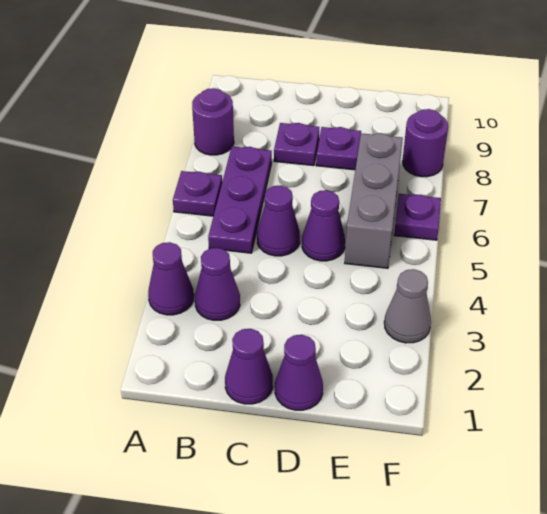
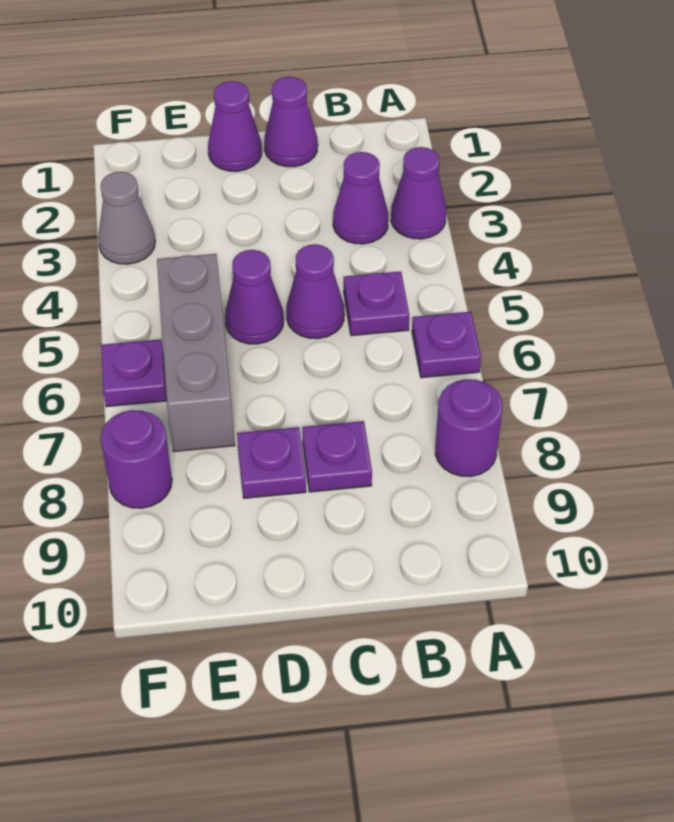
purple plate B5:B7 level 1 -> purple plate B5 level 1

